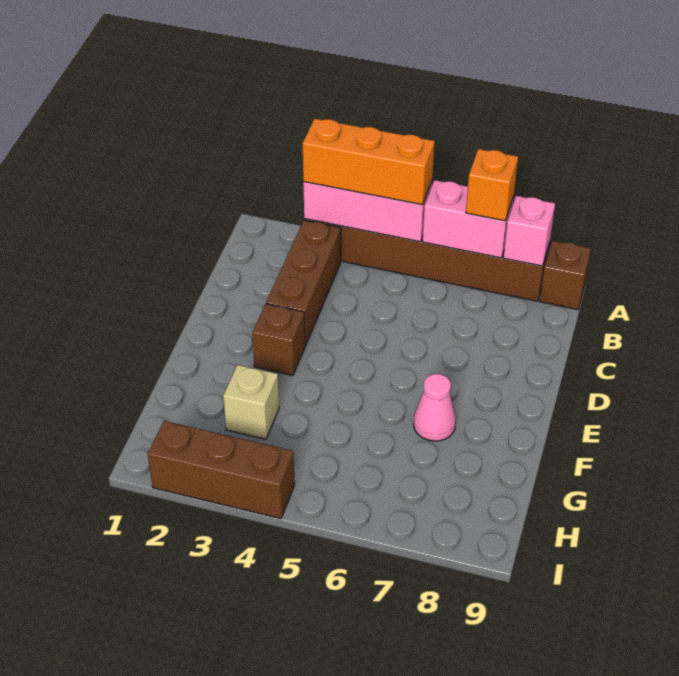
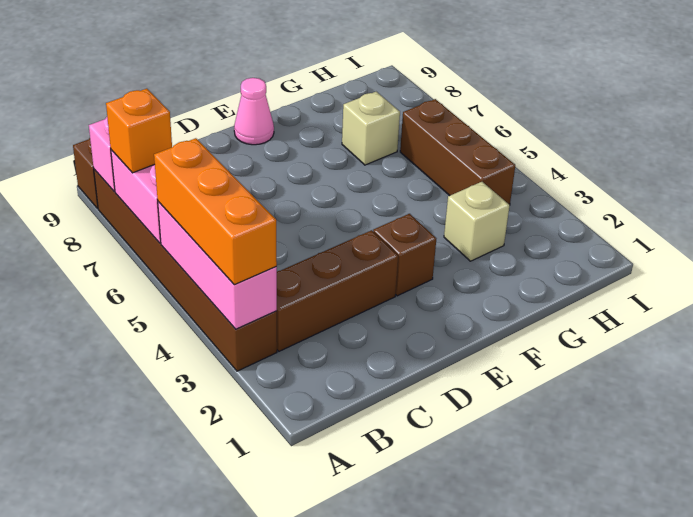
pink cone F7 level 1 -> pink cone E9 level 1
none -> tan brick G7 level 1
brown brick I2:I4 level 1 -> brown brick H4:H6 level 1

